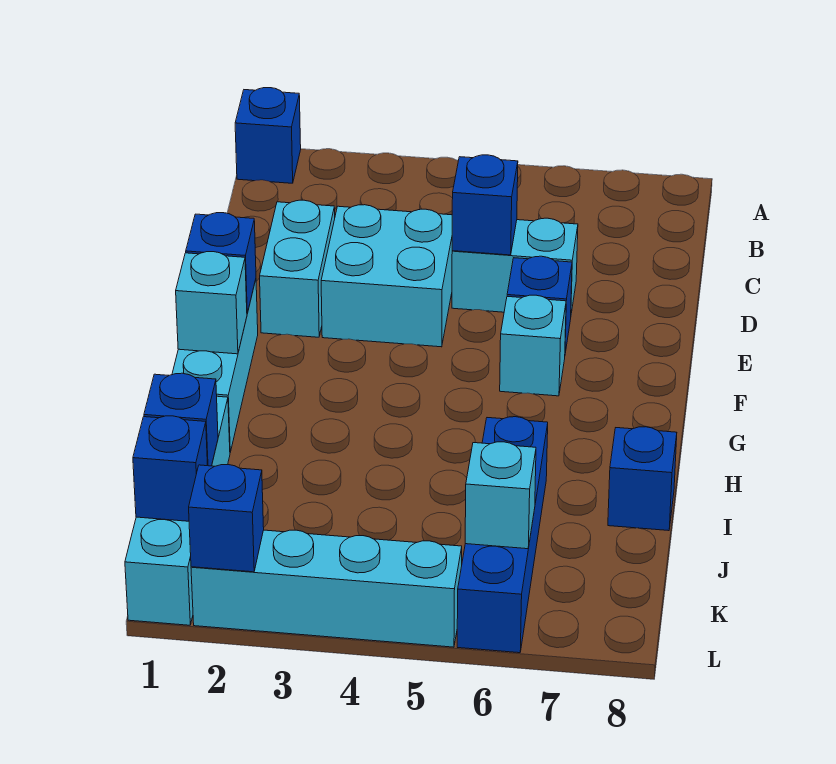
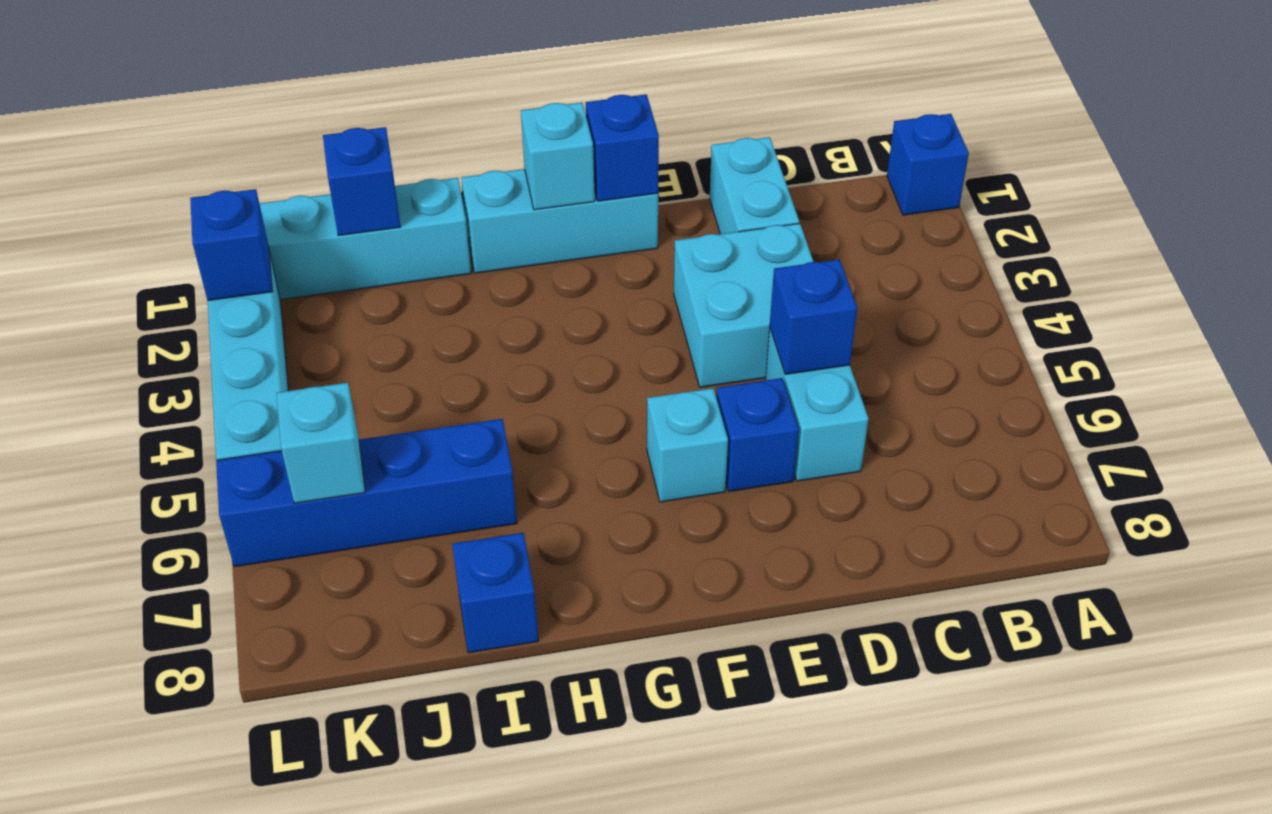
cyan brick D2:E2 level 1 -> cyan brick D1:D2 level 1
blue brick K1 level 2 -> none

